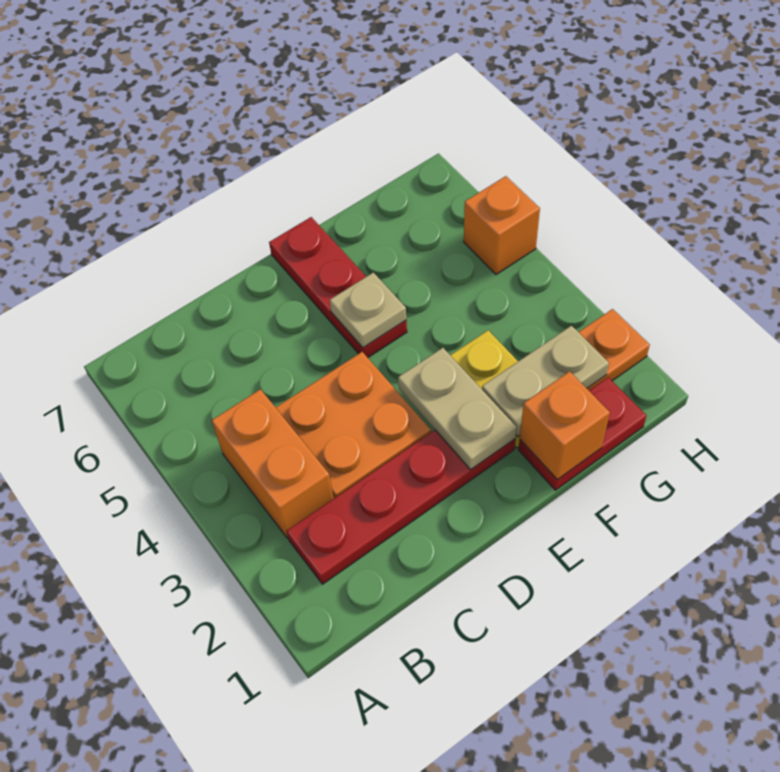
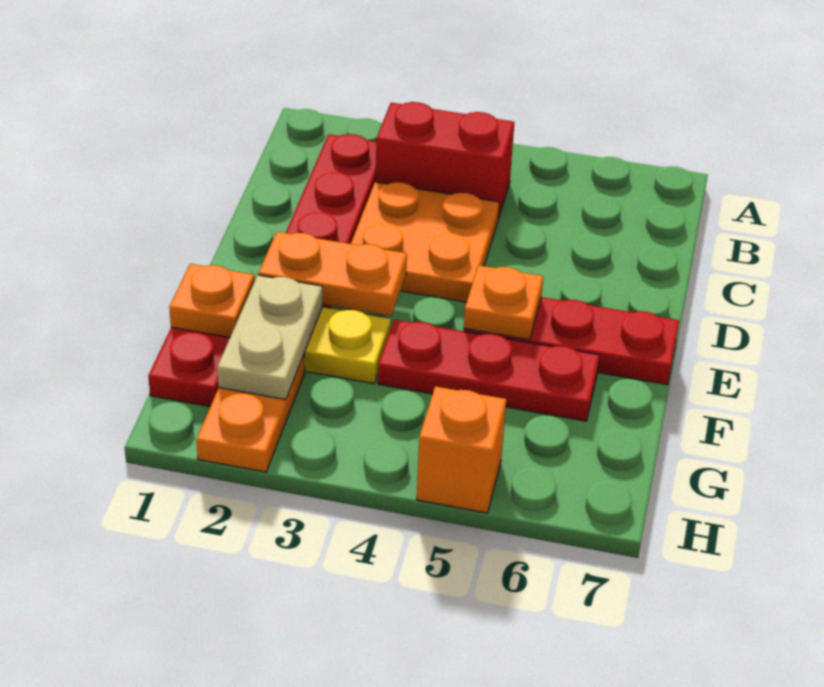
orange brick B3:B4 level 1 -> red brick B3:B4 level 1
tan plate E2:E3 level 2 -> orange plate E2:E3 level 2
tan plate E5 level 2 -> orange plate E5 level 2
orange brick F1 level 2 -> orange plate F1 level 2
none -> red plate F4:F6 level 1

